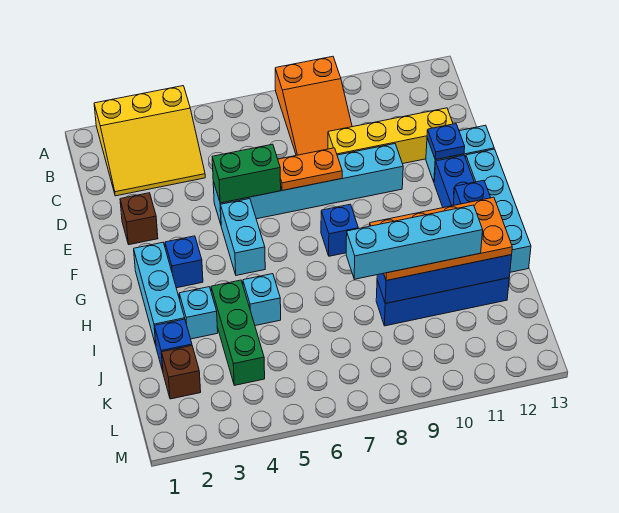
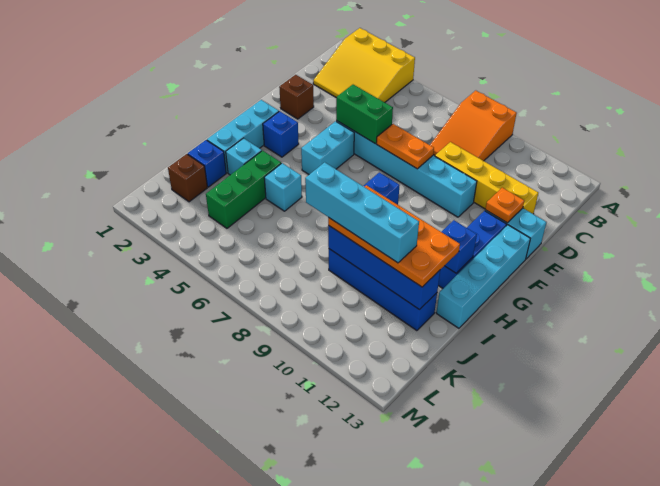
blue plate E12 level 2 -> orange plate E12 level 2

